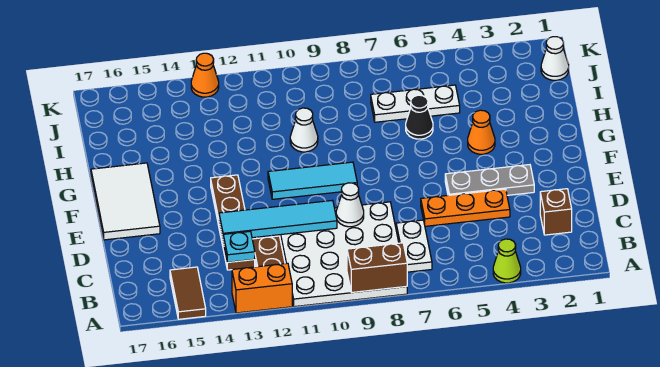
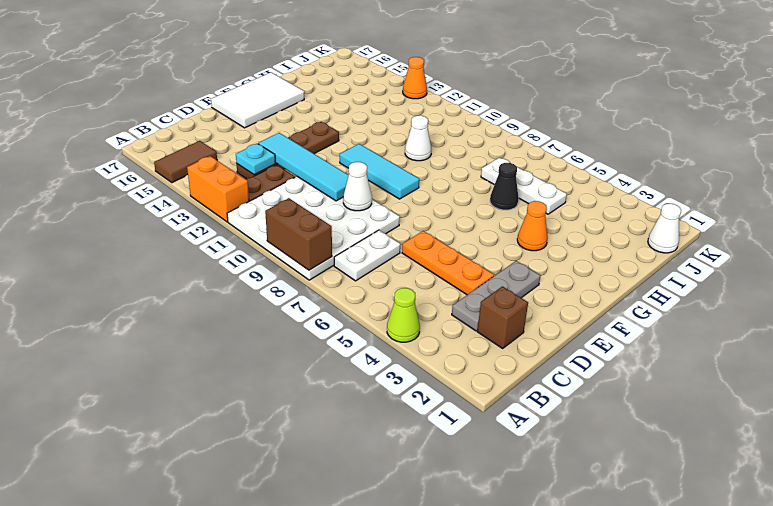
grey plate E3:E5 level 1 -> grey plate C3:E3 level 1

